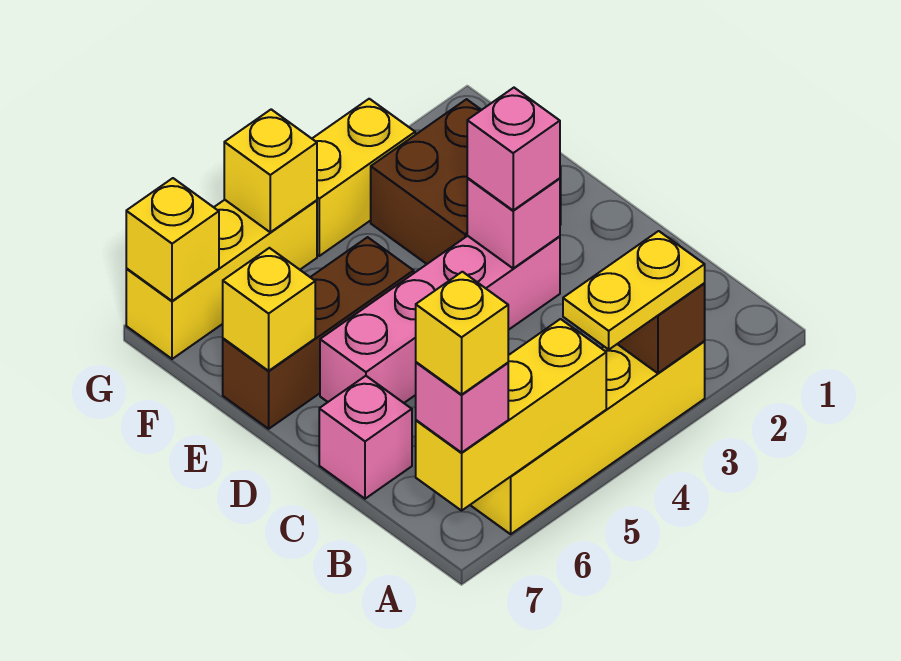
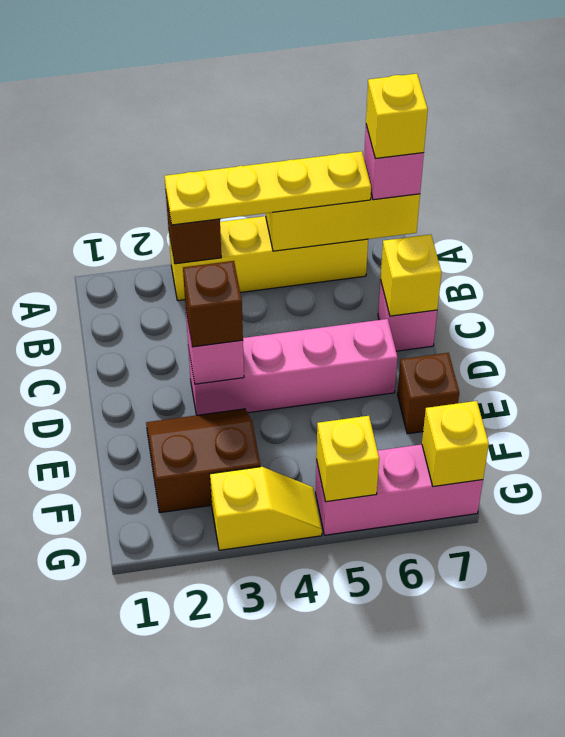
yellow plate A3:A4 level 3 -> yellow plate A3:A6 level 3
pink brick D3 level 3 -> brown brick D3 level 3
brown brick E2:F3 level 1 -> brown slope E2:F3 level 1 top F
brown brick E5:E7 level 1 -> brown brick E7 level 1
yellow brick E7 level 2 -> yellow brick C7 level 2
yellow brick G3:G4 level 1 -> yellow slope G3:G4 level 1 top 3
yellow brick G5:G7 level 1 -> pink brick G5:G7 level 1

